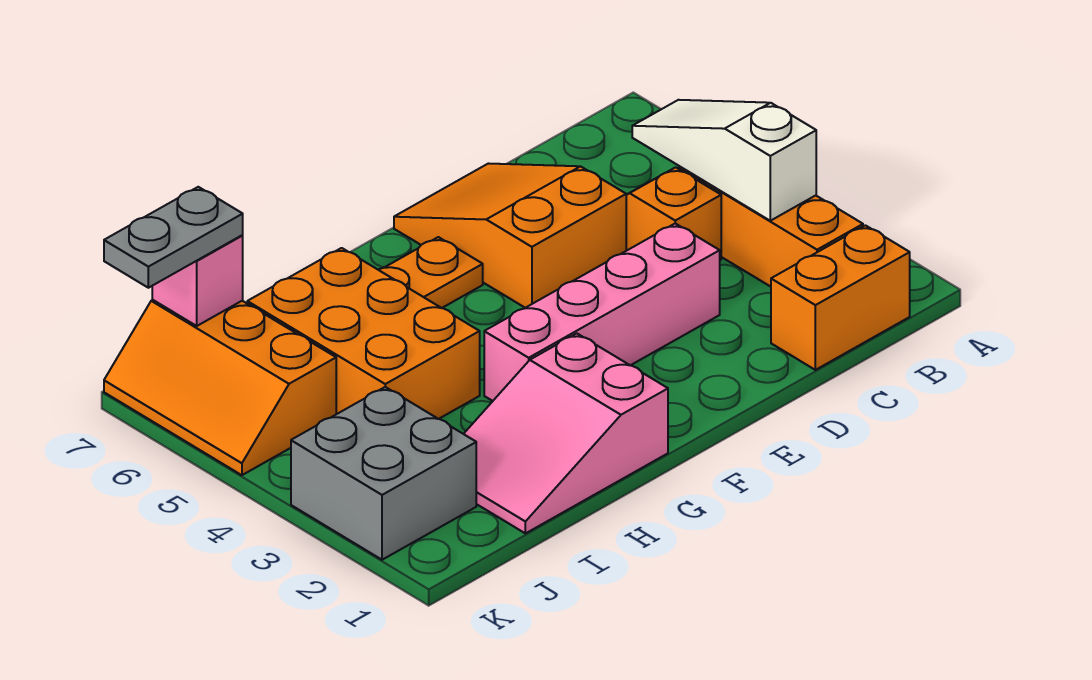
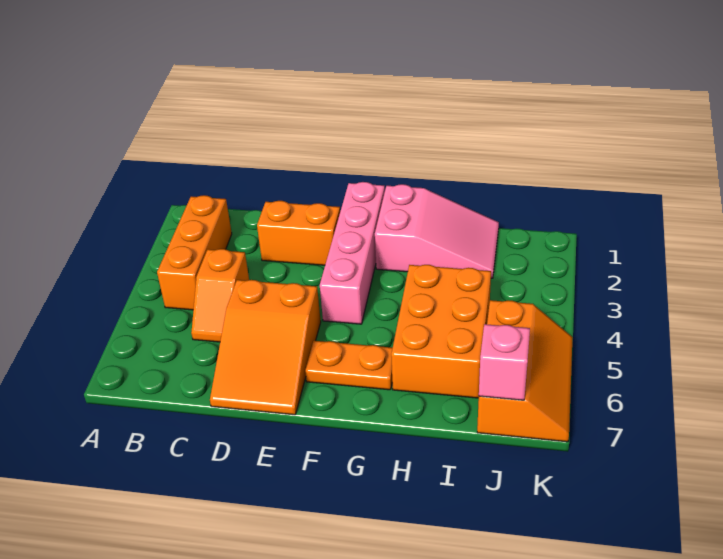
orange brick B1:C1 level 1 -> orange brick D2:E2 level 1
white slope B3:B5 level 2 top 3 -> none
pink brick D3:G3 level 1 -> pink brick F1:F4 level 1
grey brick J2:K3 level 1 -> none
grey plate J7:K7 level 3 -> none

